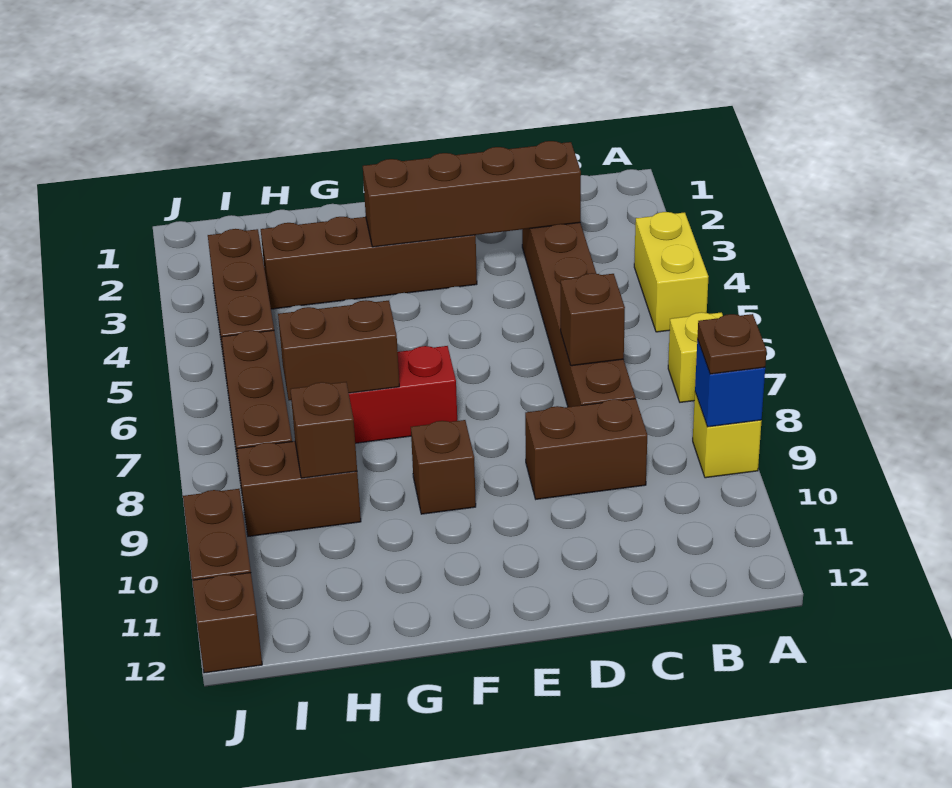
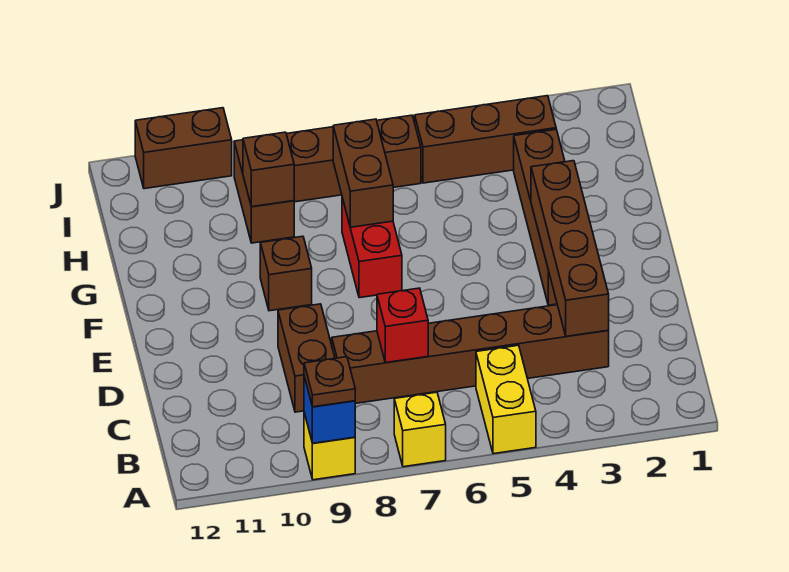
yellow brick A4:A5 level 1 -> yellow brick A5:B5 level 1
brown brick C7 level 2 -> red brick C7 level 2
brown brick J12 level 1 -> none

